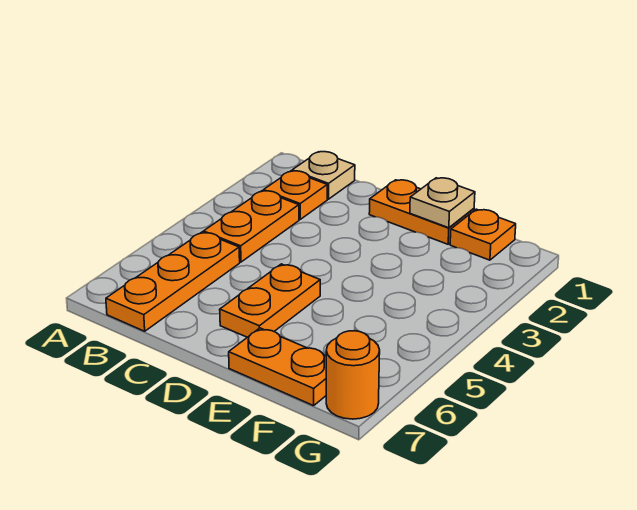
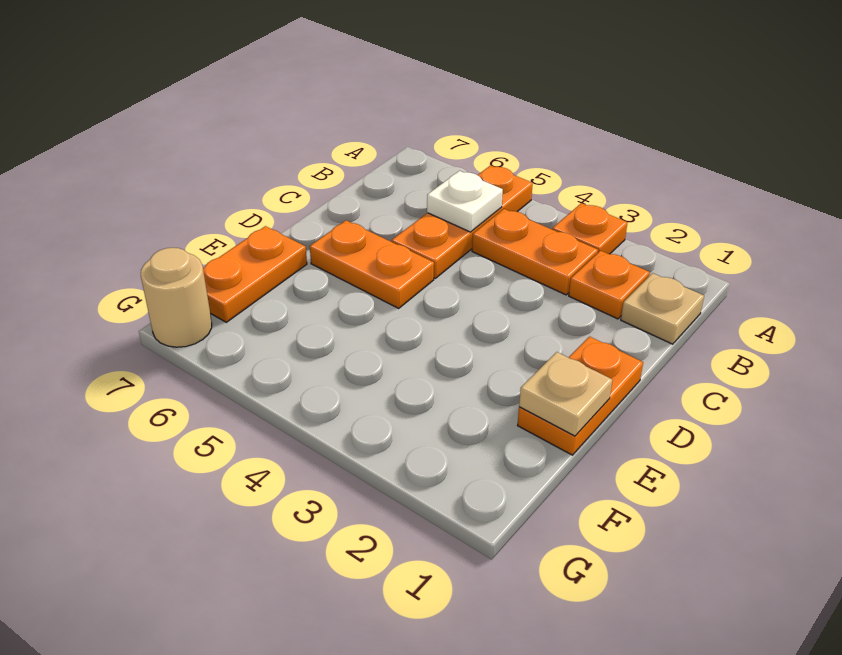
orange plate B5:B7 level 1 -> orange plate A5:C5 level 1
none -> white plate B5 level 2
orange plate F1 level 1 -> orange plate A3 level 1
orange round brick G7 level 1 -> tan round brick G7 level 1

